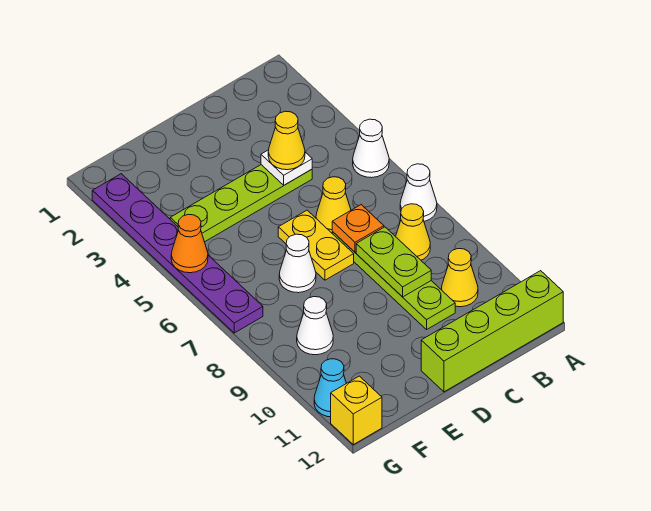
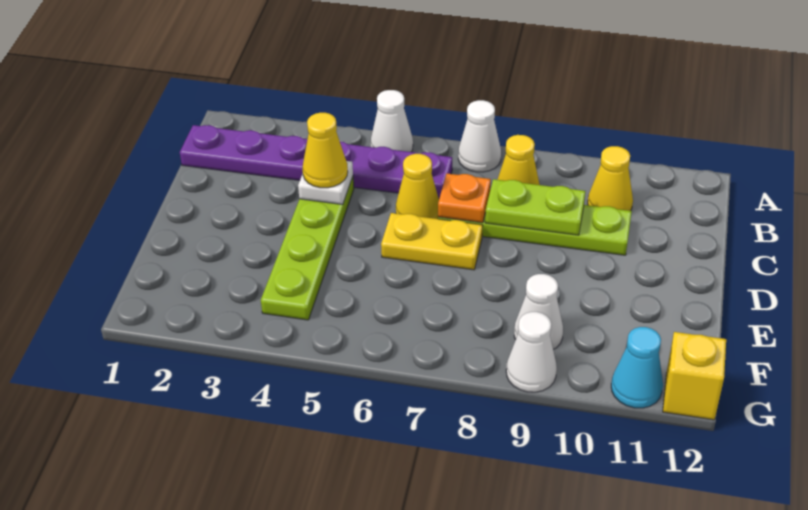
lime brick A12:D12 level 1 -> none
white cone E7 level 1 -> white cone G9 level 1
purple plate G2:G7 level 1 -> purple plate B1:B6 level 1
orange cone G5 level 2 -> none

